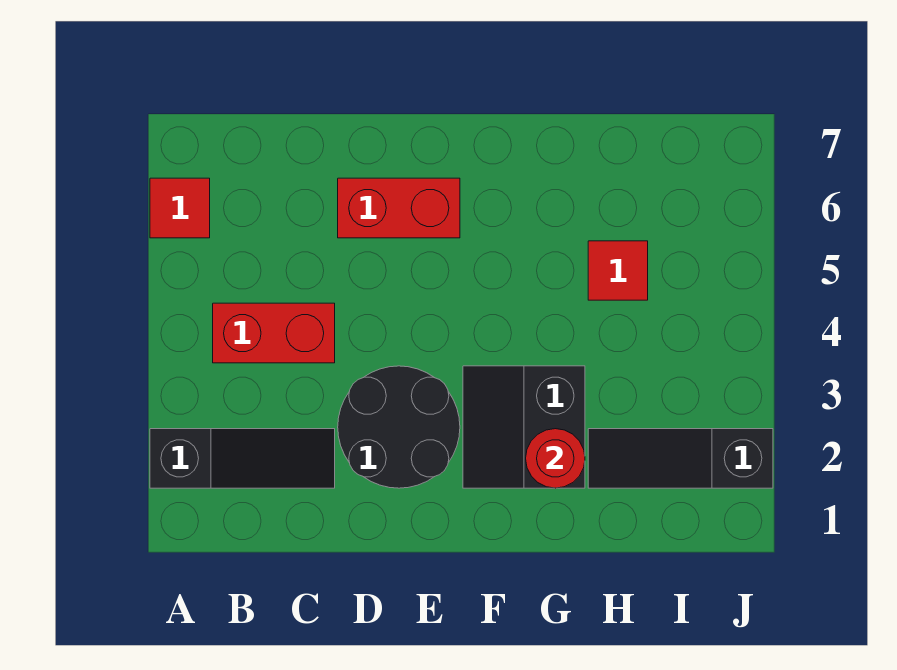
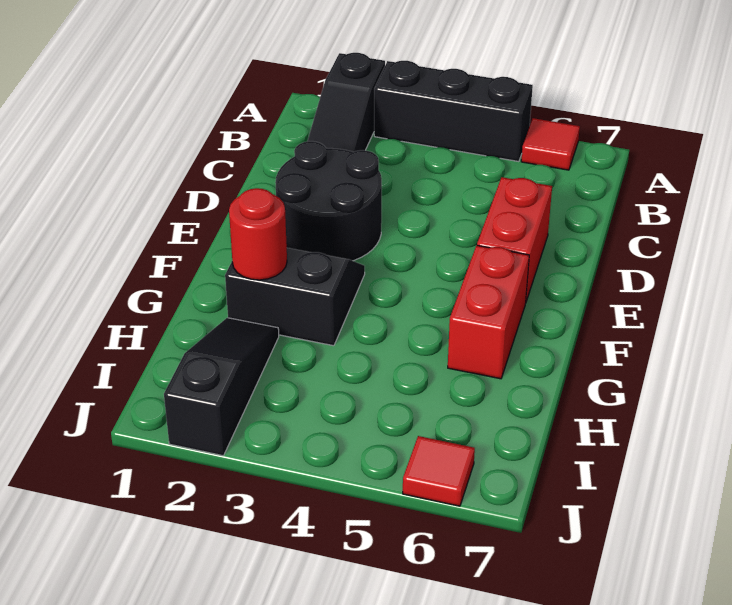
none -> black brick A3:A5 level 1
red brick B4:C4 level 1 -> red brick F6:G6 level 1
red tile H5 level 1 -> red tile J6 level 1

